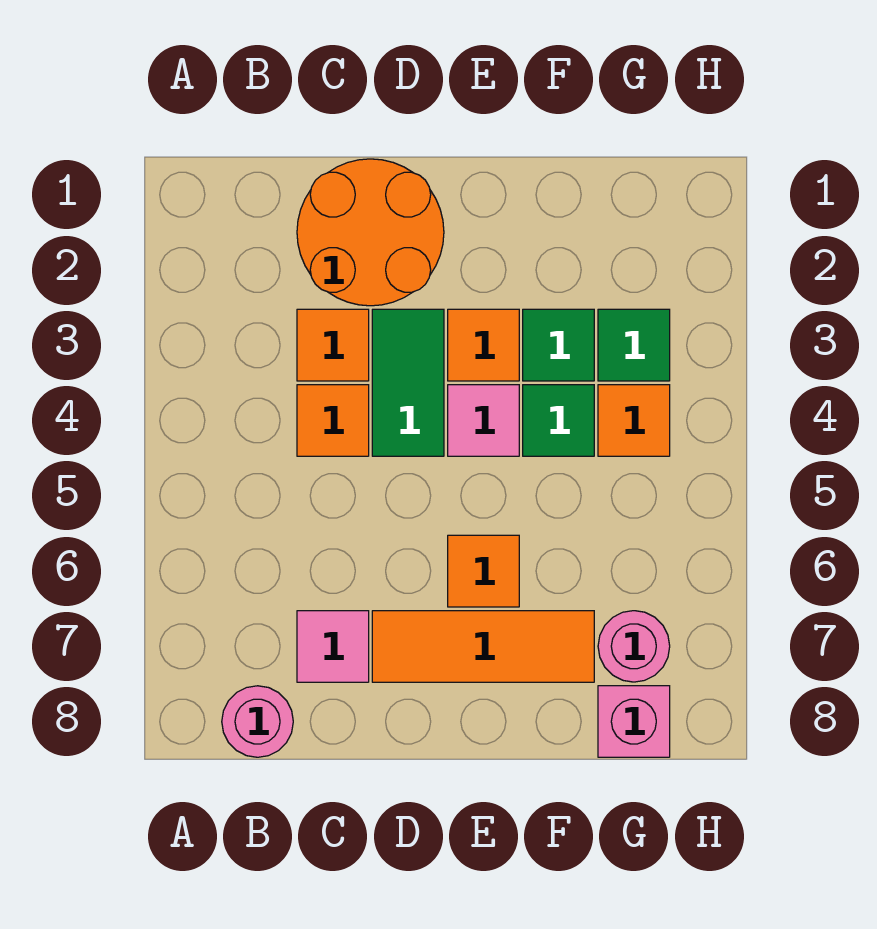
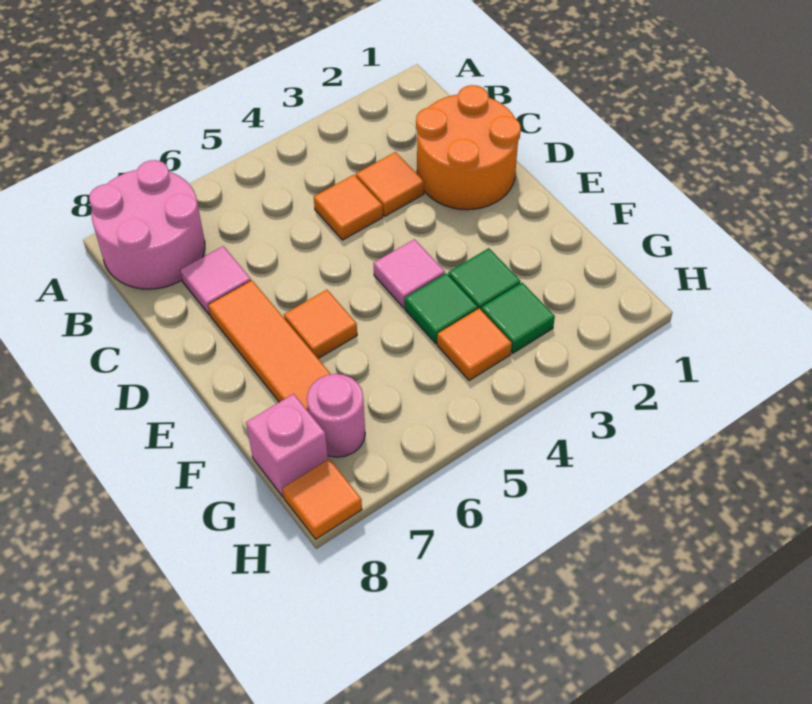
pink round brick B8 level 1 -> pink round brick A7:B8 level 1
green tile D3:D4 level 1 -> none
orange tile E3 level 1 -> orange tile H8 level 1

